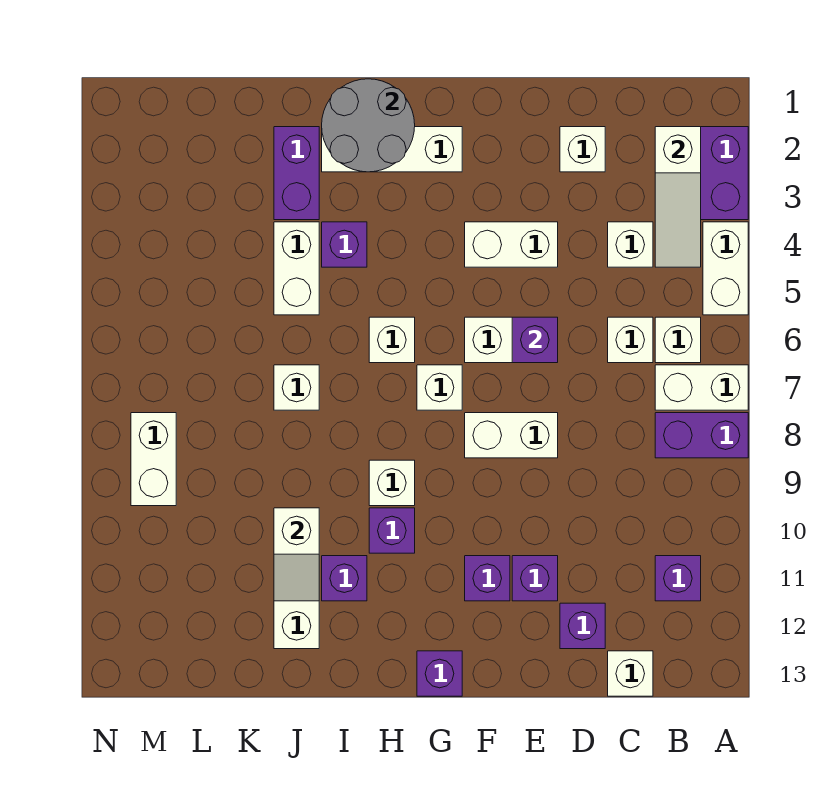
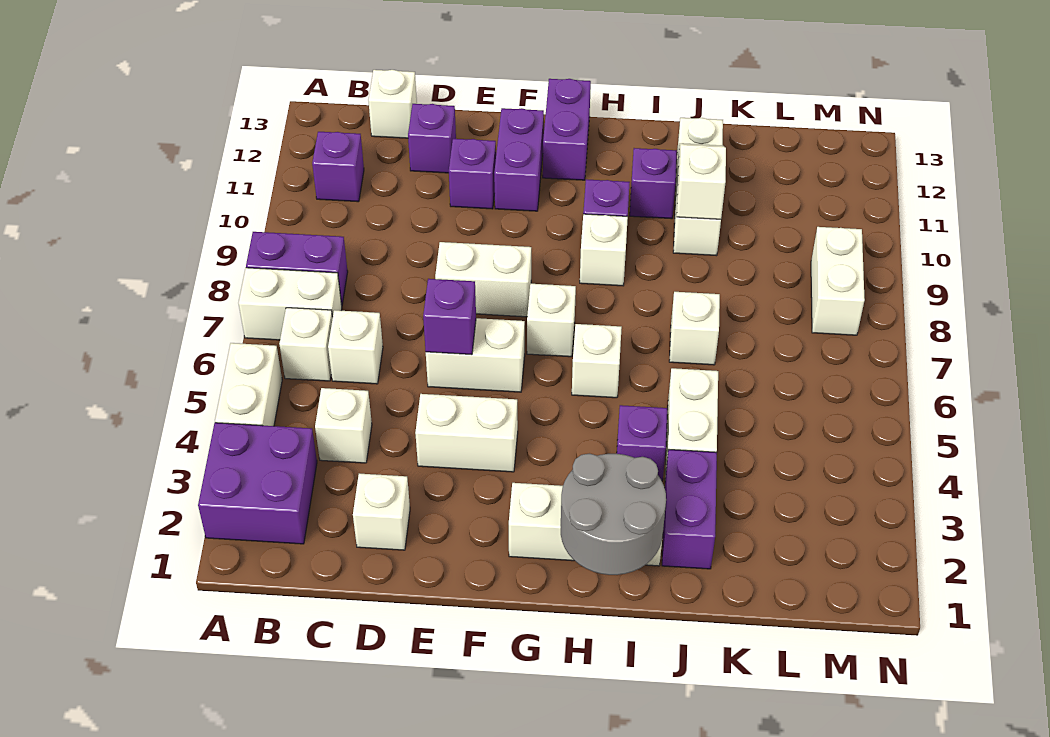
white slope B2:B4 level 2 top 2 -> none
purple brick F11 level 1 -> purple brick F11:F12 level 1
purple brick G13 level 1 -> purple brick G12:G13 level 1

